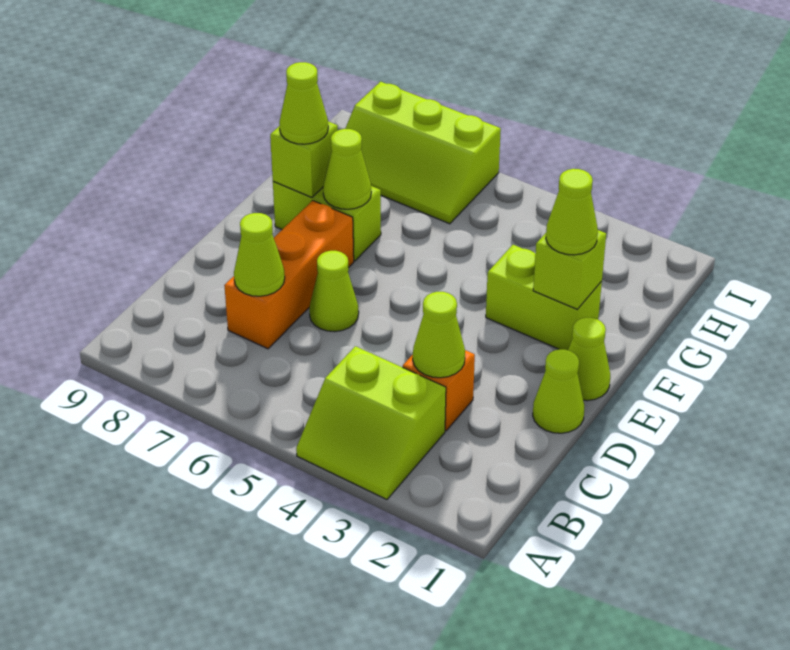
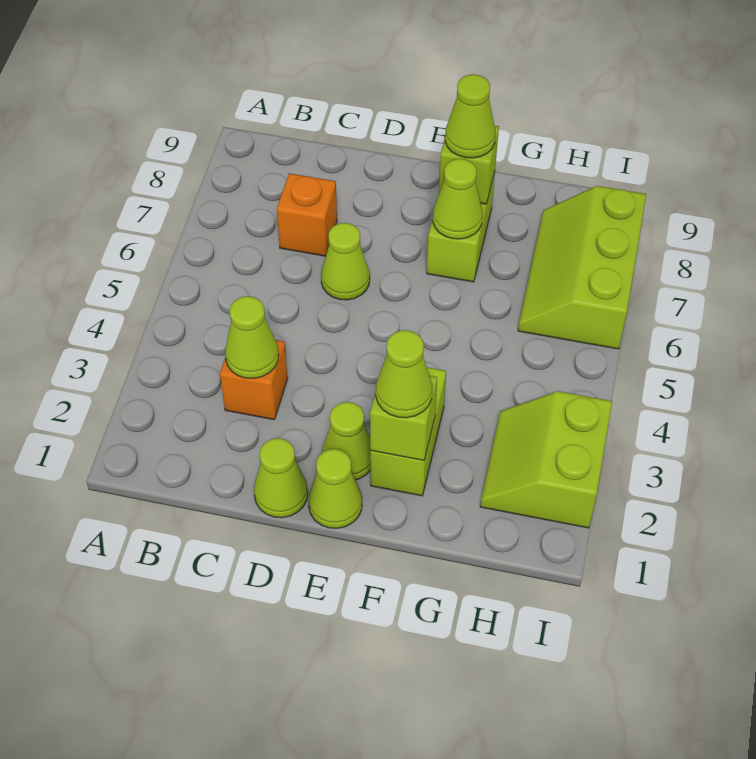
lime slope A3:B4 level 1 top B -> lime slope H2:I3 level 1 top I
orange brick C7:E7 level 1 -> orange brick C7 level 1
lime cone C7 level 2 -> lime cone E2 level 1

